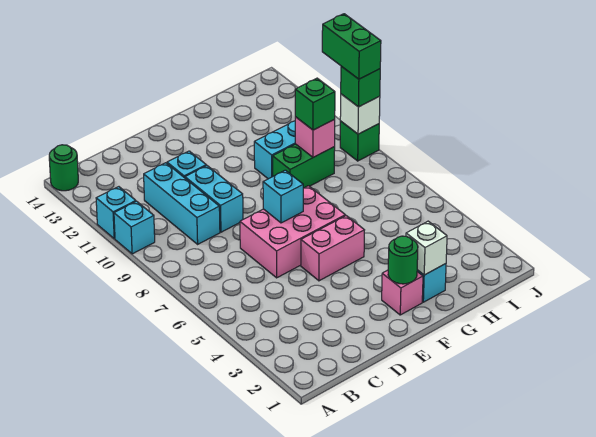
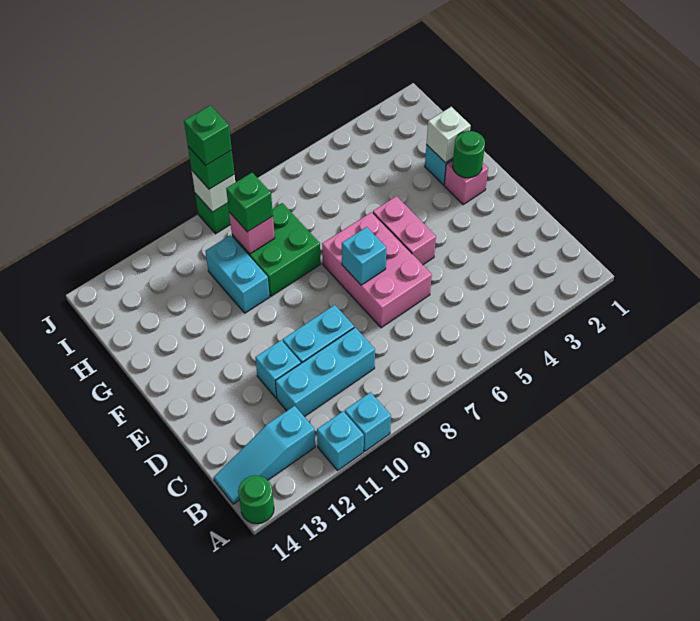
none -> cyan slope B12:B14 level 1 top 12
green brick G9:H9 level 1 -> green brick G8:H9 level 1
green brick J9:J10 level 4 -> green brick J9 level 4

